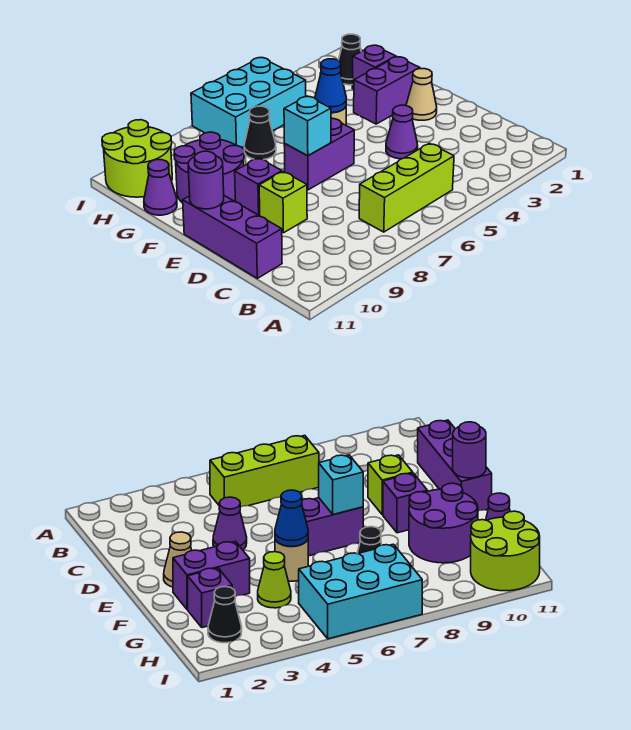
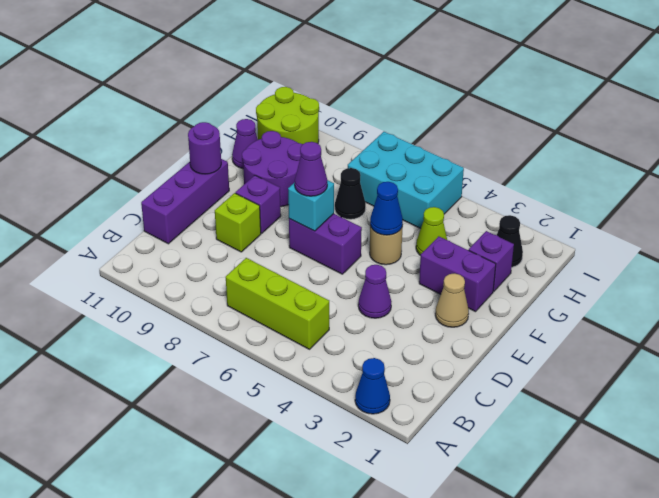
none -> blue cone A2 level 1
none -> purple cone E7 level 3

